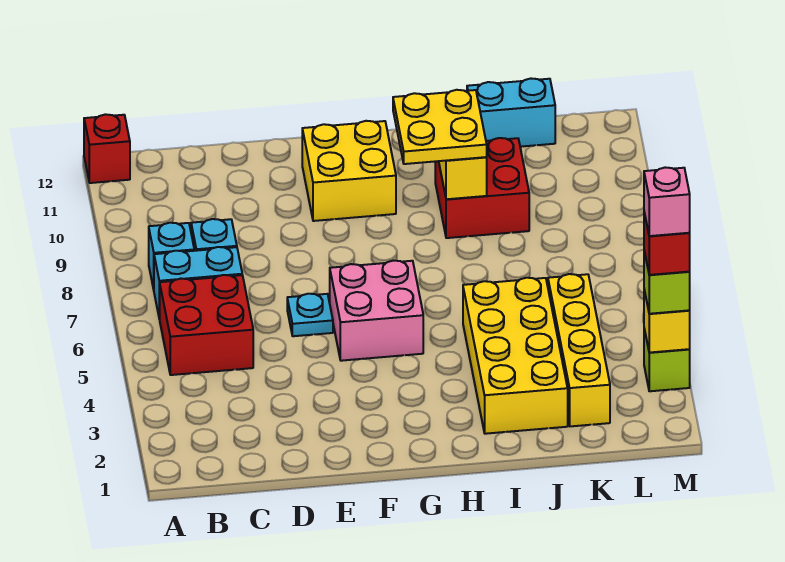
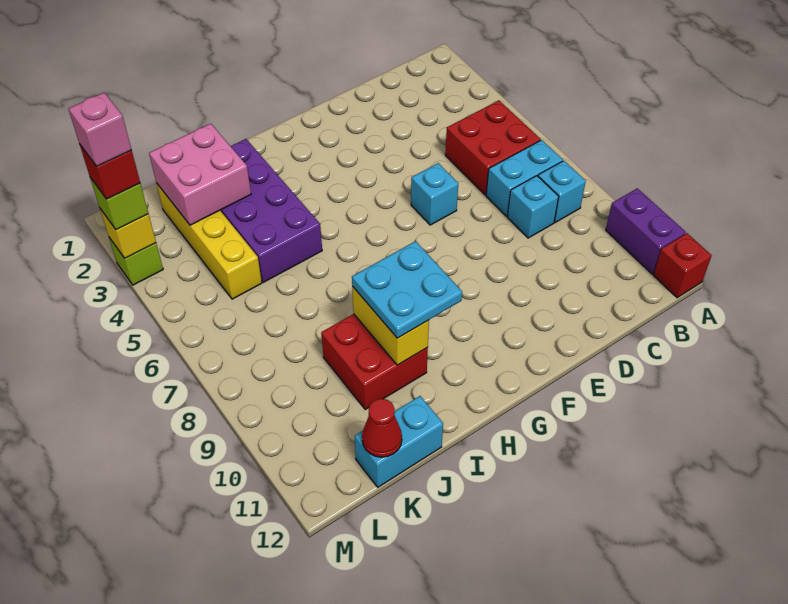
none -> purple brick A10:A11 level 1
cyan plate E6 level 1 -> cyan brick E6 level 1
pink brick F5:G6 level 1 -> pink brick J2:K3 level 2
yellow brick F10:G11 level 1 -> none
yellow plate H9:I10 level 3 -> cyan plate H9:I10 level 3
yellow brick I2:J5 level 1 -> purple brick I2:J5 level 1
none -> red cone K12 level 2

